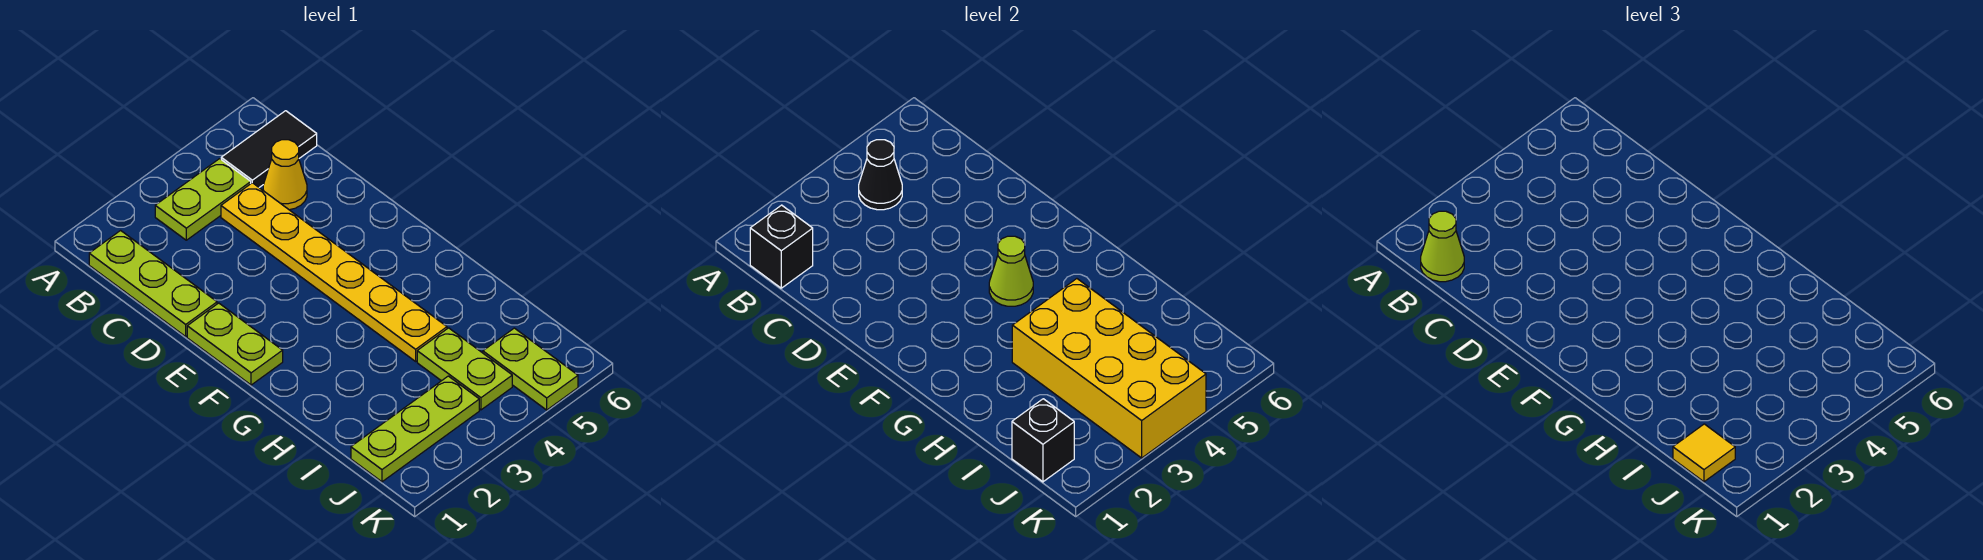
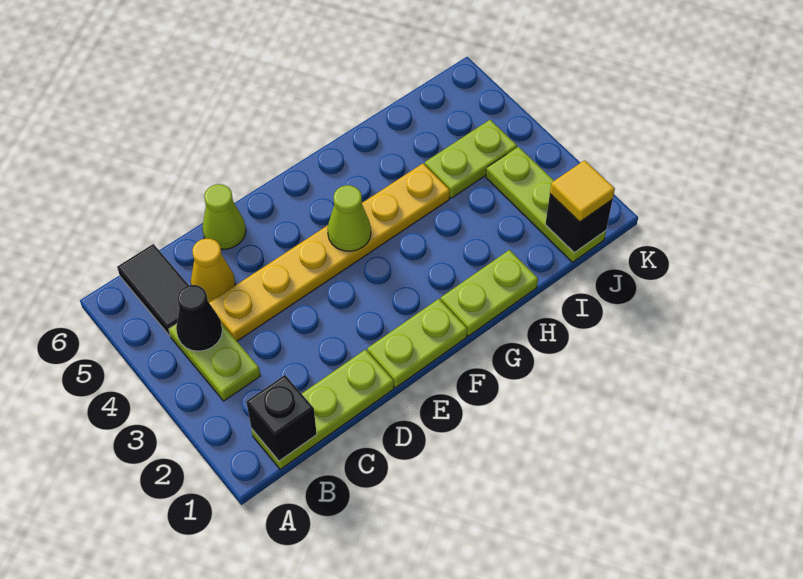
lime cone B1 level 3 -> lime cone D6 level 1
yellow brick H3:K4 level 2 -> none
lime plate J5:K5 level 1 -> lime plate G1:H1 level 1

